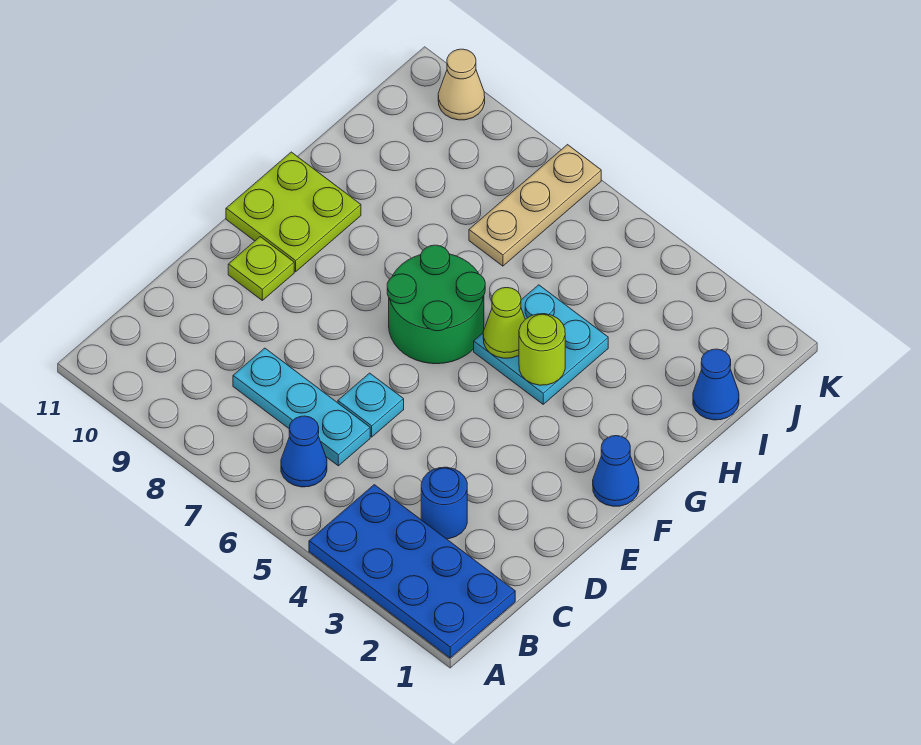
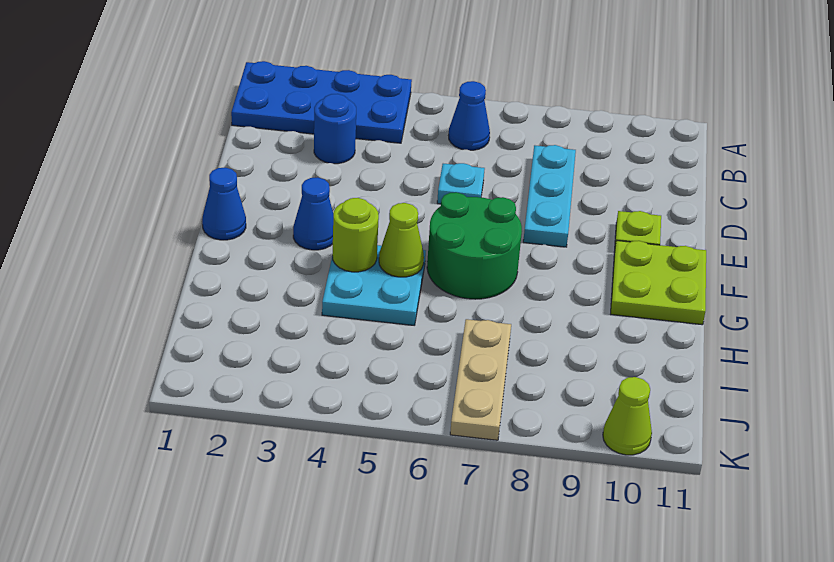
cyan plate C6:C8 level 1 -> cyan plate C8:E8 level 1
blue cone I1 level 1 -> blue cone F3 level 1
tan cone K10 level 1 -> lime cone K10 level 1

